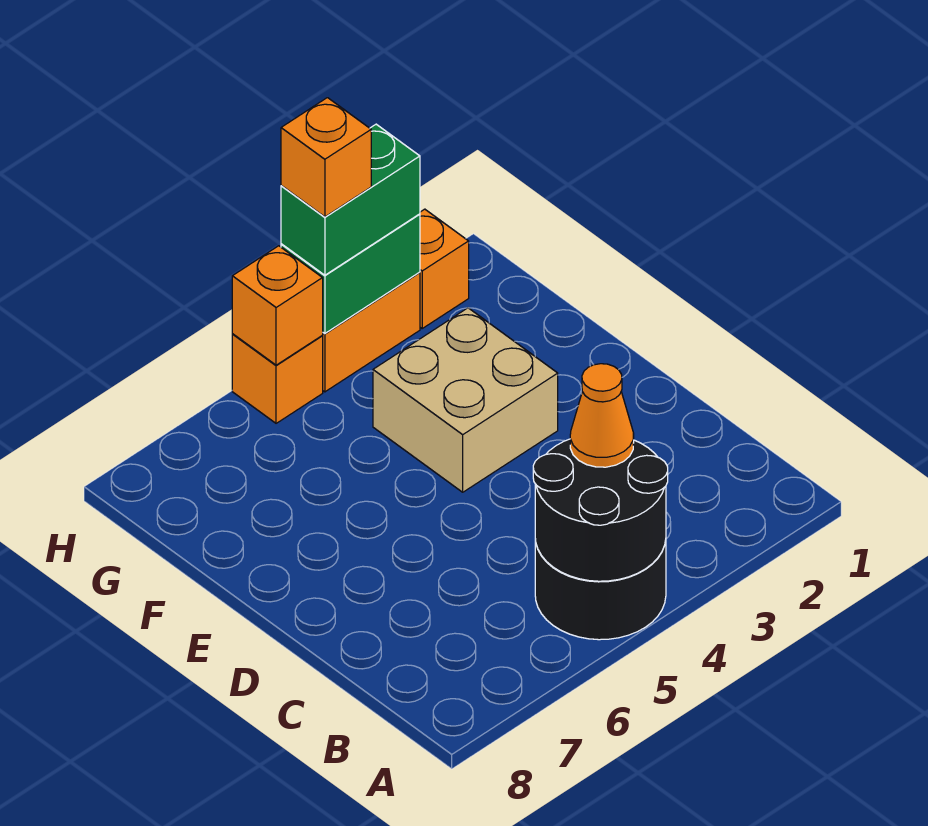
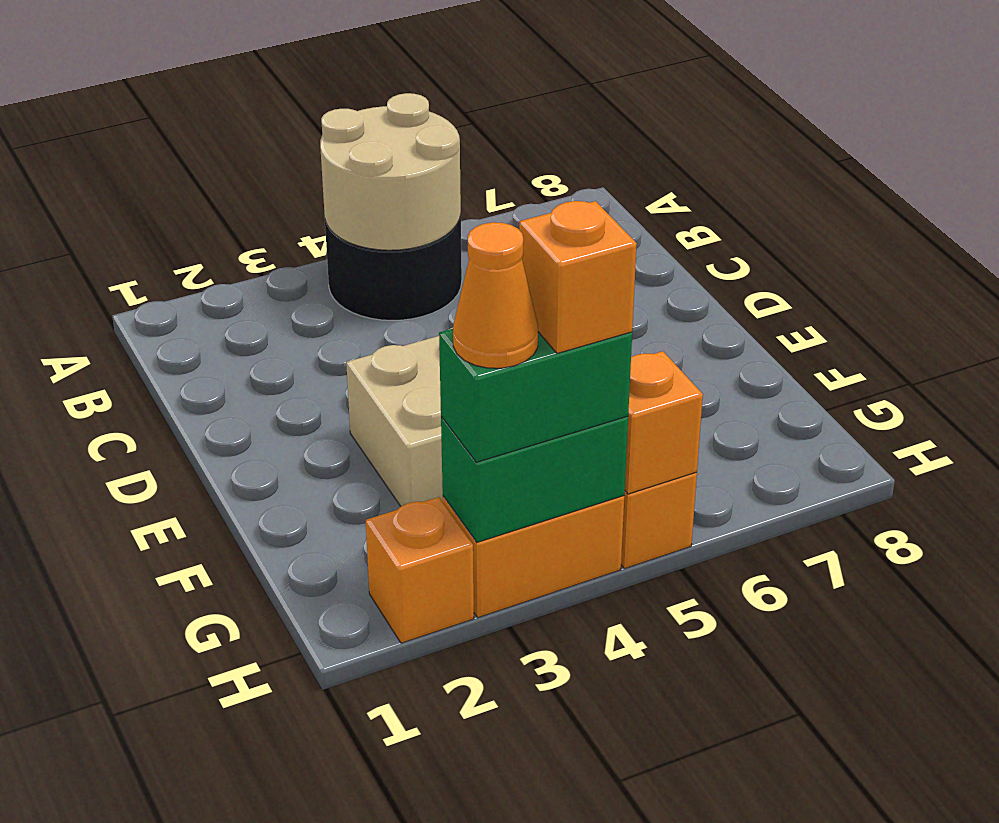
black round brick A4:B5 level 2 -> tan round brick A4:B5 level 2
orange cone B4 level 3 -> orange cone H3 level 4

